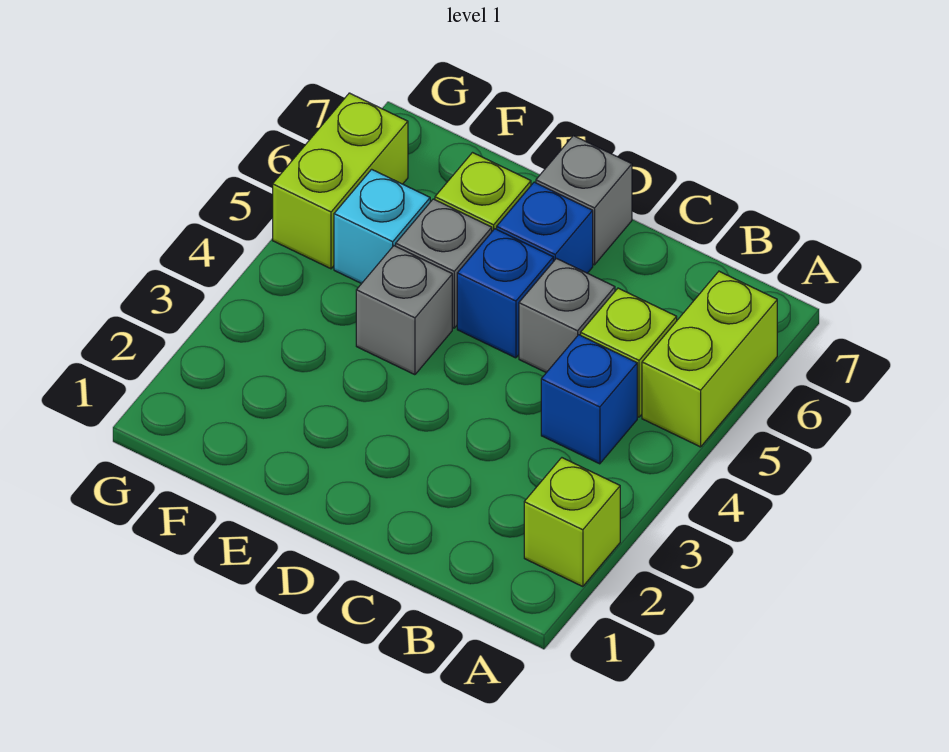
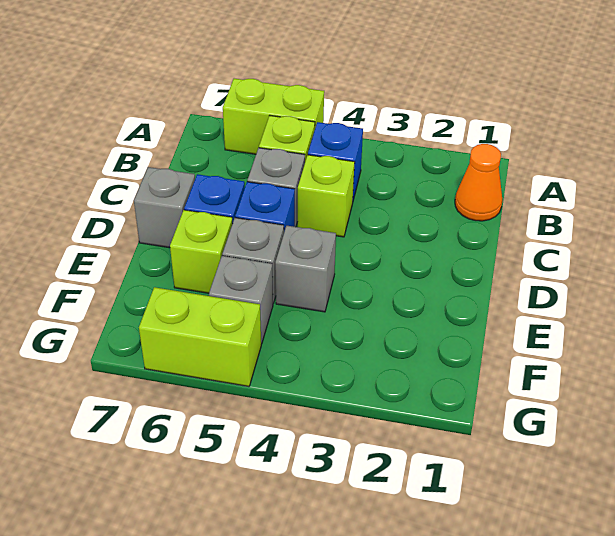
lime brick A2 level 1 -> lime brick C4 level 1
none -> orange cone B1 level 1
cyan brick F5 level 1 -> grey brick F5 level 1

